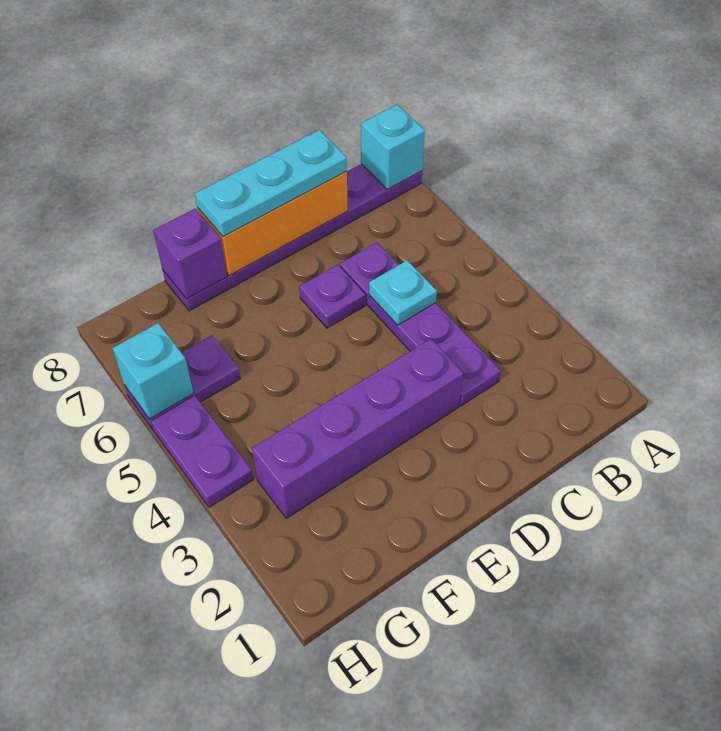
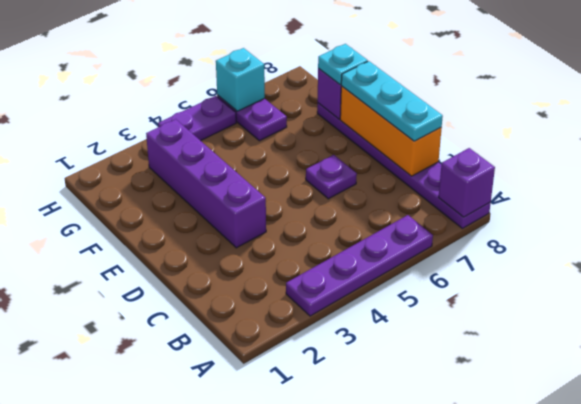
cyan brick A8 level 2 -> purple brick A8 level 2
purple plate C3:C6 level 1 -> purple plate A3:A6 level 1
cyan plate C5 level 2 -> cyan plate F8 level 3

